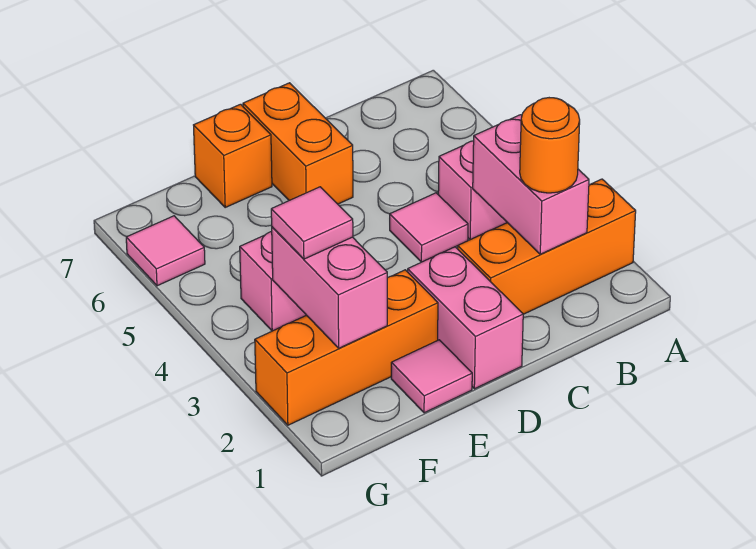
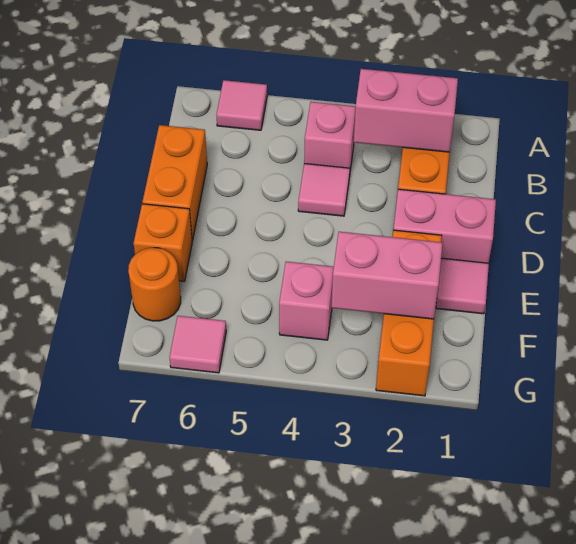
orange round brick B2 level 3 -> orange round brick F7 level 1
orange brick D6:D7 level 1 -> orange brick C7:D7 level 1
pink tile F3 level 3 -> pink tile A6 level 1

